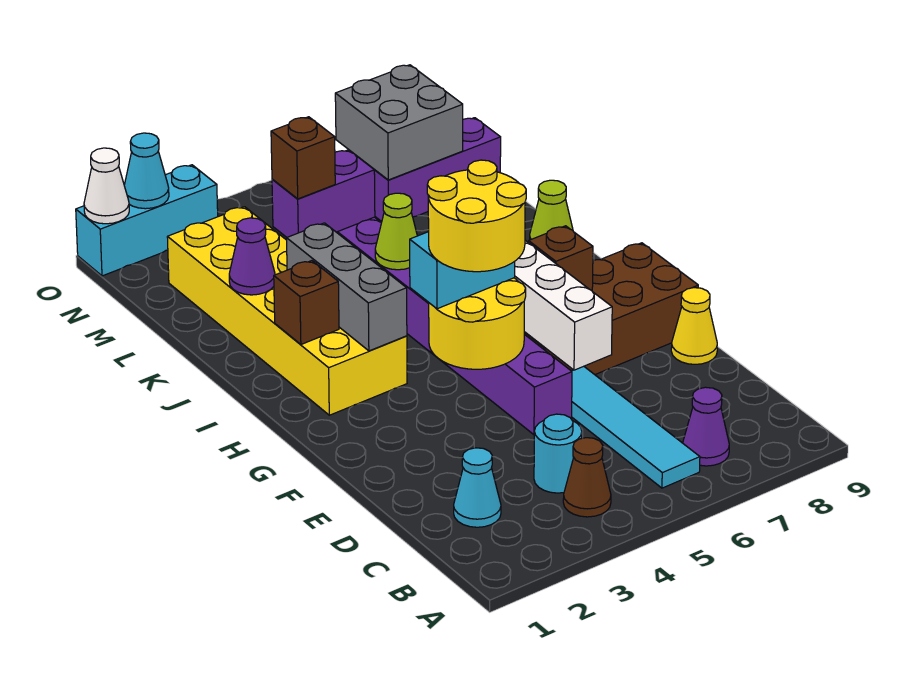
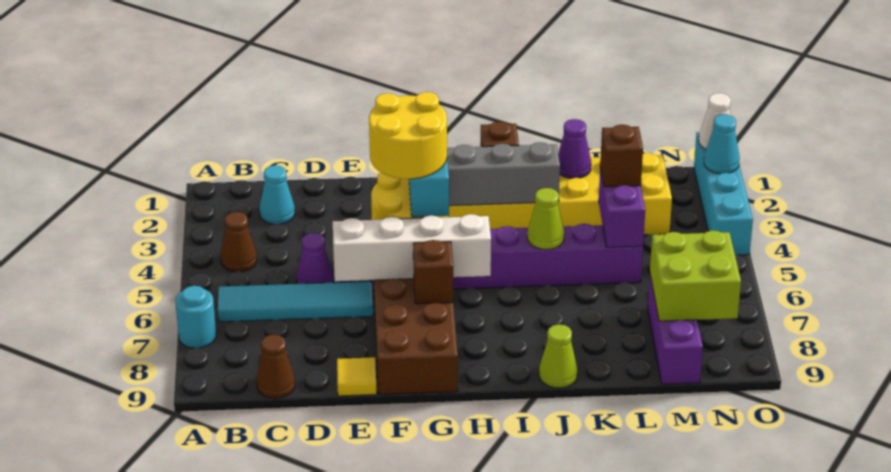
purple cone B7 level 1 -> purple cone D5 level 1
cyan round brick C4 level 1 -> cyan round brick A7 level 1
none -> brown cone C9 level 1
yellow cone E9 level 1 -> yellow tile E9 level 1
grey brick M7:N8 level 2 -> lime brick M7:N8 level 2
cyan brick O1:O3 level 1 -> cyan brick O1:O4 level 1

